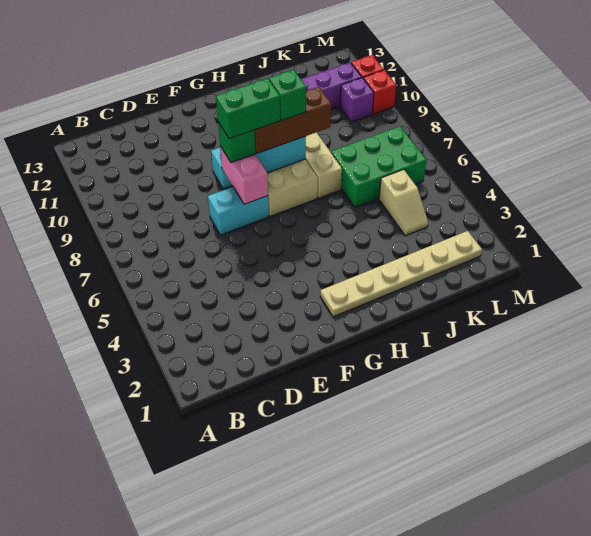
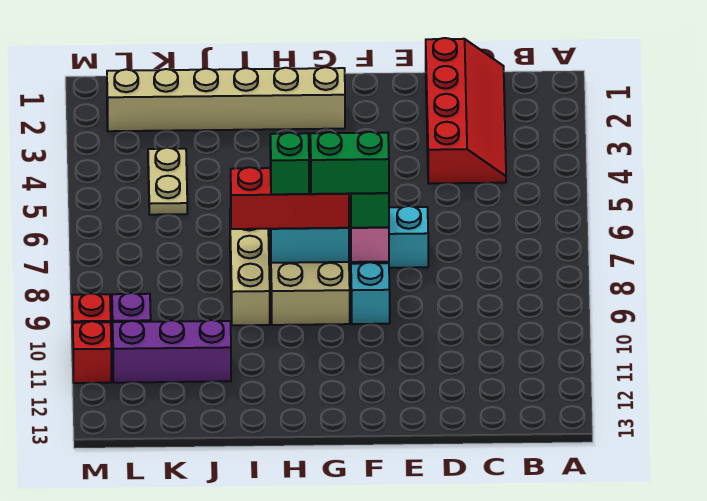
none -> red slope C1:D4 level 1 top D
tan plate G2:L2 level 1 -> tan brick G2:L2 level 1
brown brick G8:I8 level 3 -> red brick G8:I8 level 3
green brick J6:L7 level 1 -> none
tan slope K4:K5 level 1 top 5 -> tan plate K4:K5 level 1

